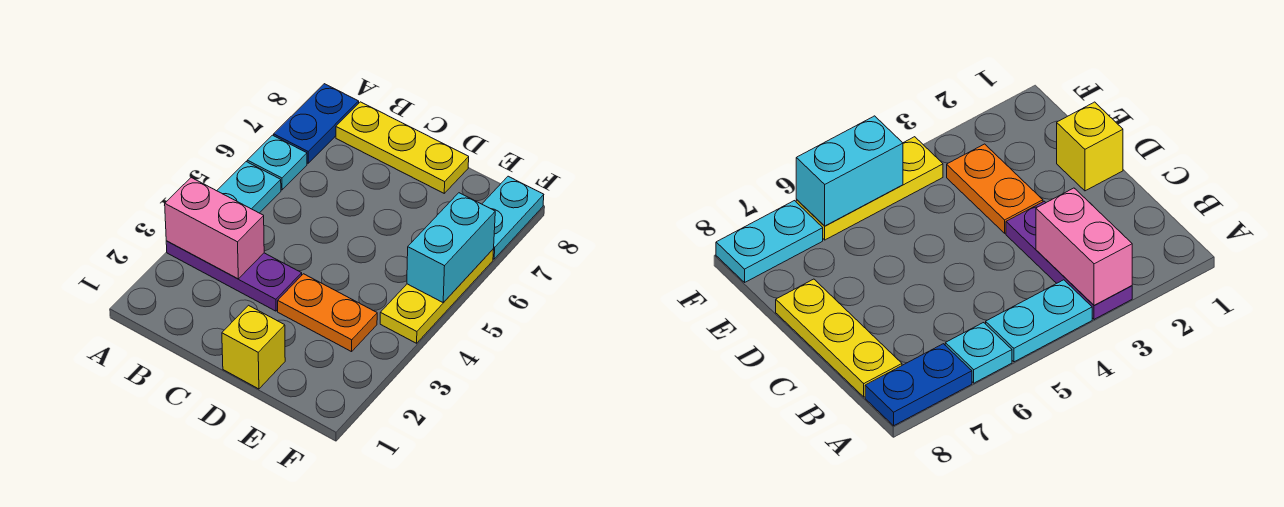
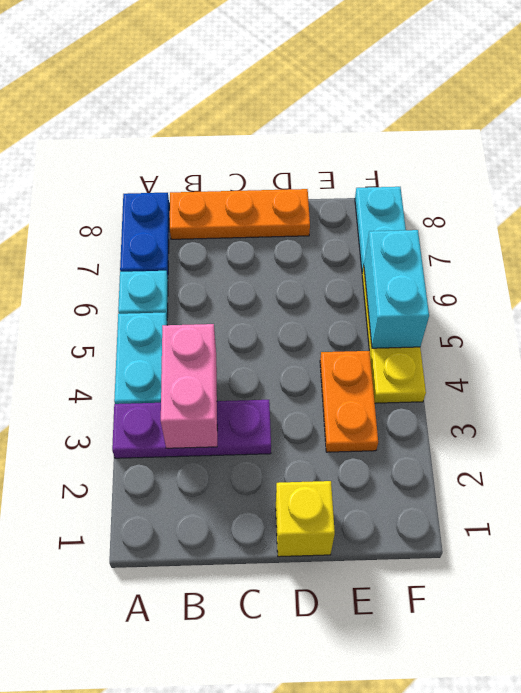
pink brick A3:B3 level 2 -> pink brick B3:B4 level 2
yellow plate B8:D8 level 1 -> orange plate B8:D8 level 1
orange plate D3:E3 level 1 -> orange plate E3:E4 level 1

